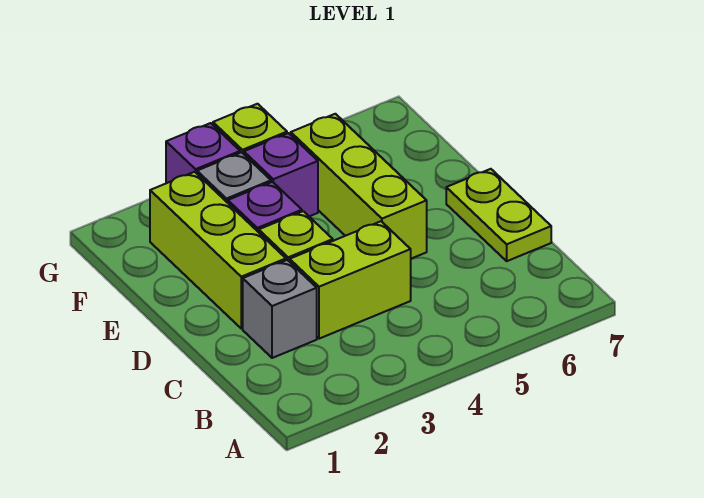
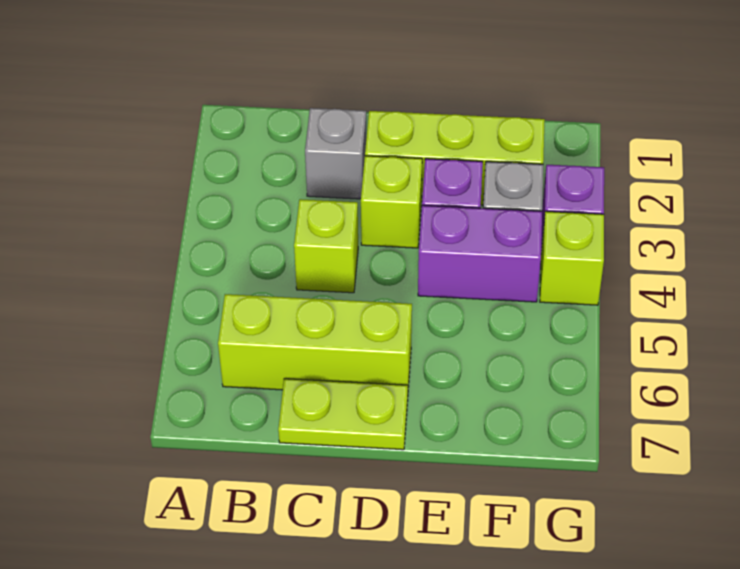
lime brick C3:C4 level 1 -> lime brick C4 level 1
lime brick D5:F5 level 1 -> lime brick B6:D6 level 1
purple brick F4 level 1 -> purple brick E4:F4 level 1

